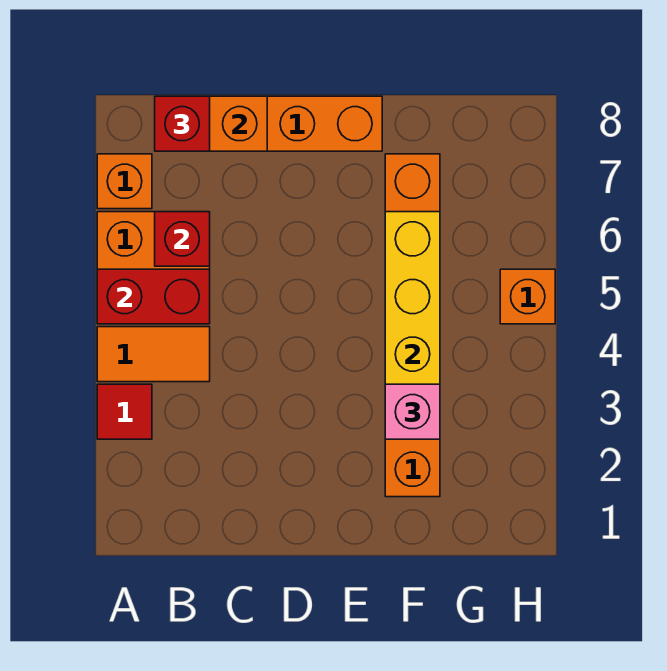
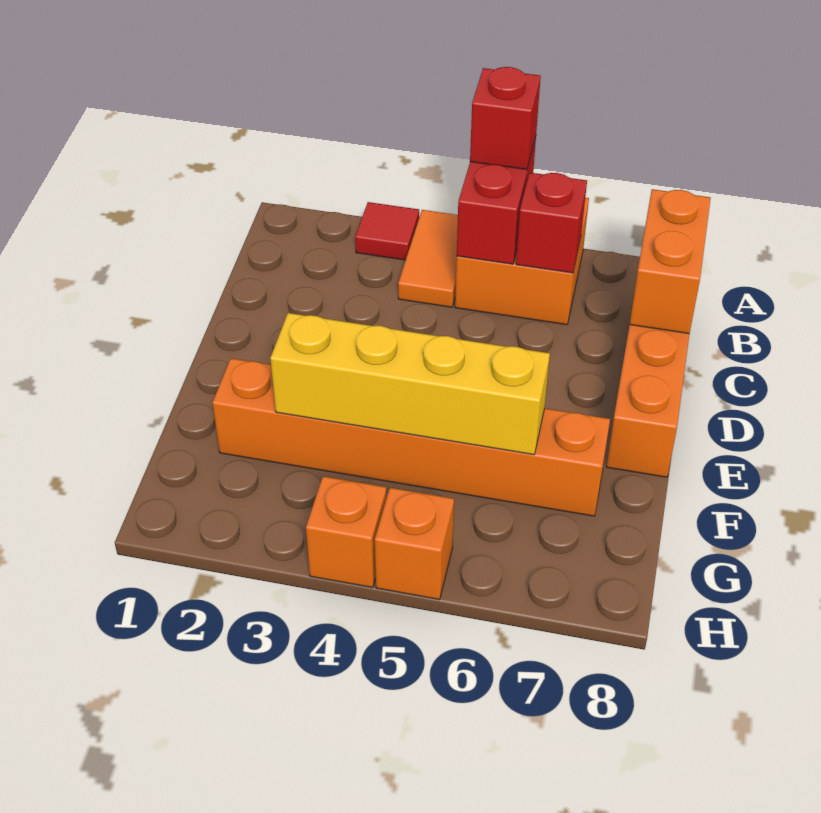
orange brick A7 level 1 -> orange brick H4 level 1
red brick B8 level 3 -> red brick A5 level 3
pink brick F3 level 3 -> none

